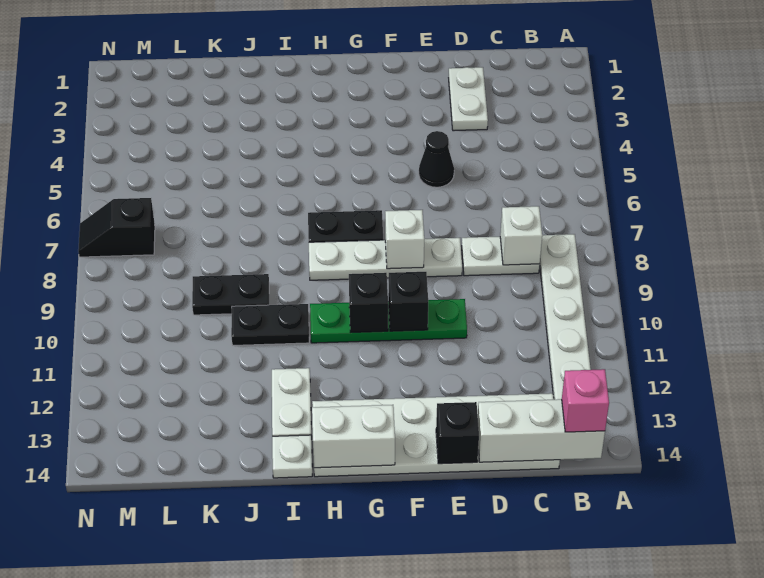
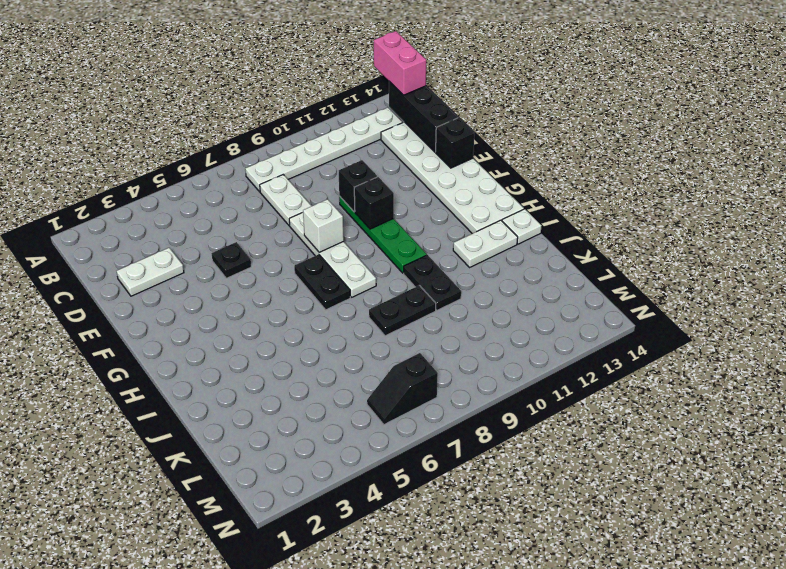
white brick B14:D14 level 2 -> black brick B14:D14 level 2
pink brick B14 level 3 -> pink brick A14:B14 level 3
white brick C8 level 2 -> none
black cone E5 level 1 -> black plate E5 level 1
black brick G10 level 2 -> black brick E10 level 2
white brick G14:H14 level 2 -> none
black plate J9:K9 level 1 -> black plate J8:J9 level 1
black slope M7:N7 level 1 top M -> black slope M6:M7 level 1 top 7

